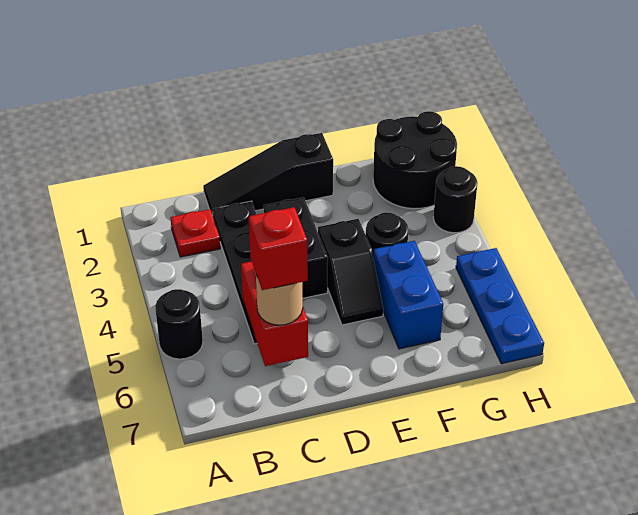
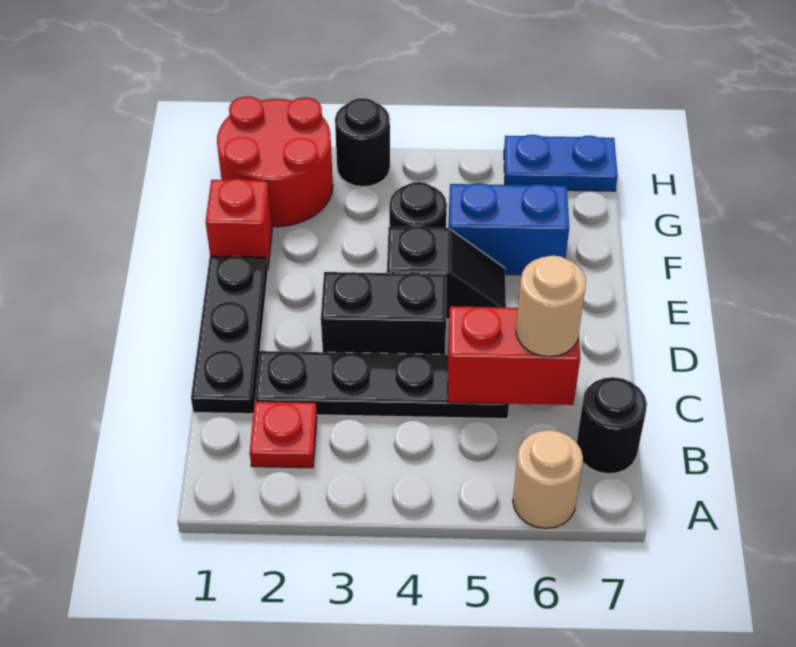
black round brick A5 level 1 -> black round brick B7 level 1
none -> tan round brick A6 level 1
black slope C1:E1 level 1 top E -> black plate C1:E1 level 1
red brick C6 level 4 -> red brick F1 level 1
black round brick G1:H2 level 1 -> red round brick G1:H2 level 1
blue plate H5:H7 level 1 -> blue plate H6:H7 level 1

